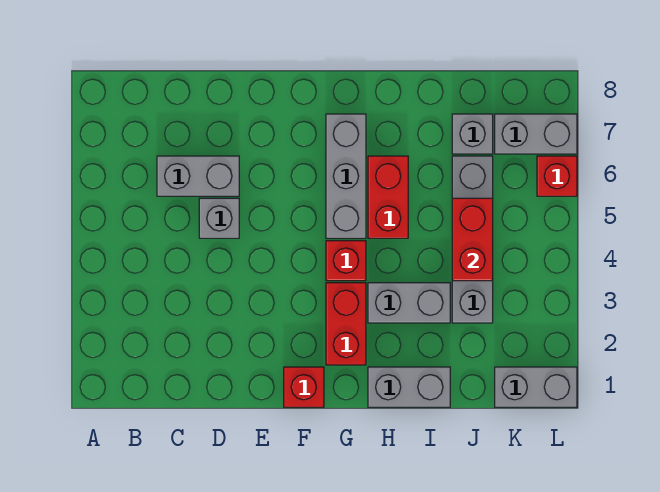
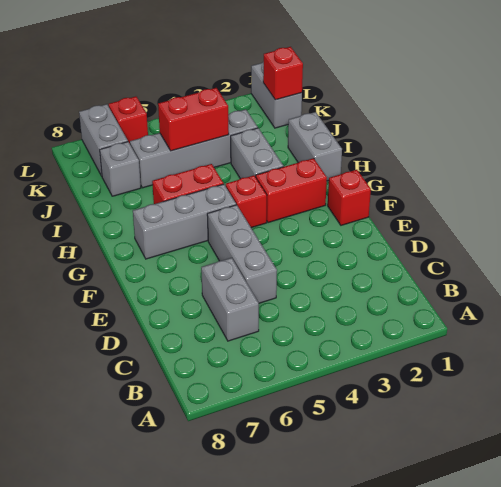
grey brick D5 level 1 -> grey brick D5:F5 level 1
none -> red brick K1 level 2

